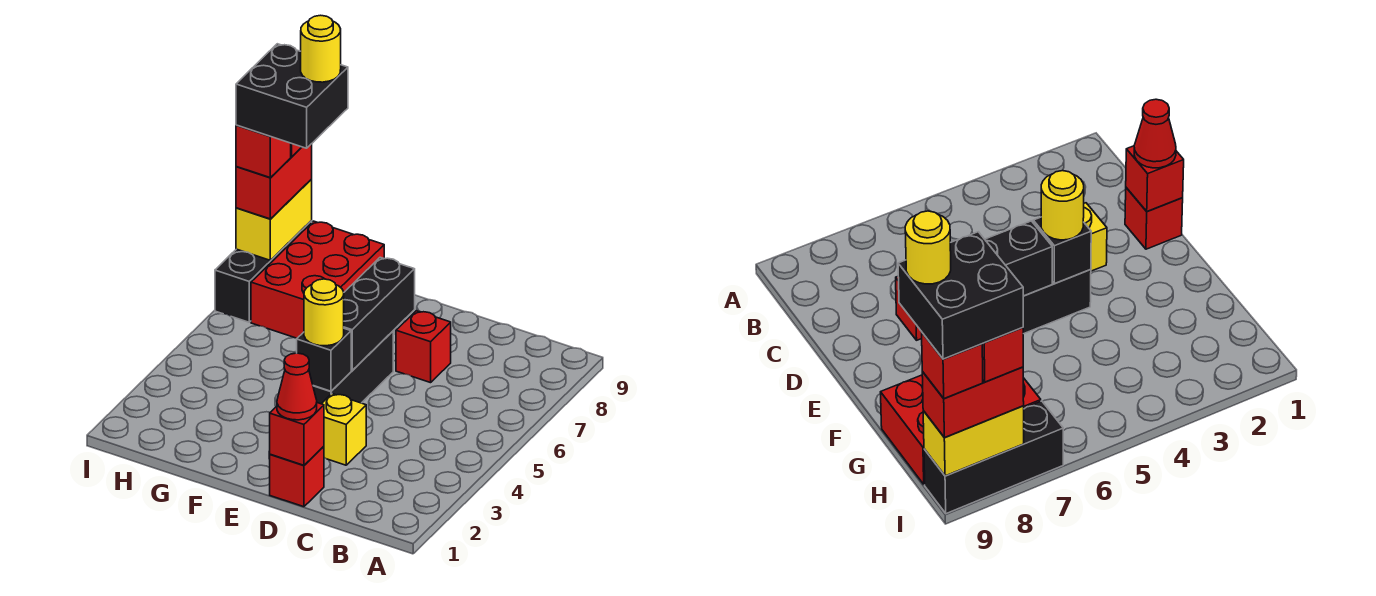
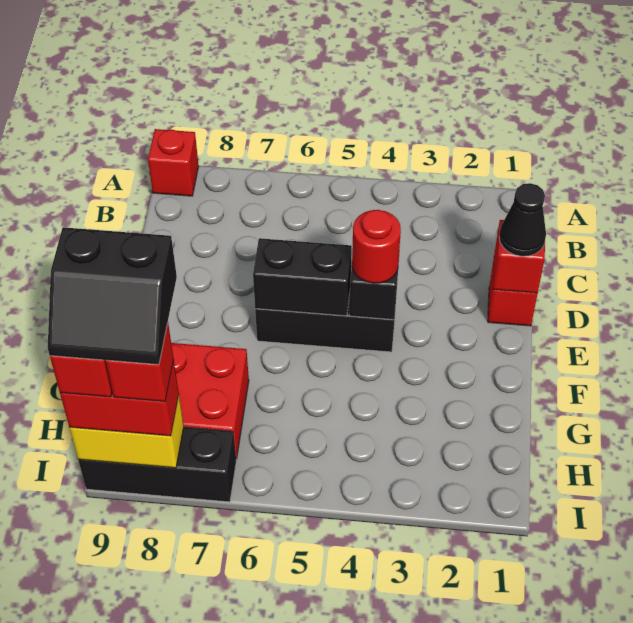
red cone D1 level 3 -> black cone D1 level 3
yellow brick D3 level 1 -> none
red brick D7 level 1 -> red brick A9 level 1
yellow round brick E4 level 3 -> red round brick E4 level 3
black brick E5:E7 level 2 -> black brick E5:E6 level 2
black brick H8:I9 level 5 -> black slope H8:I9 level 5 top H
yellow round brick H9 level 6 -> none

